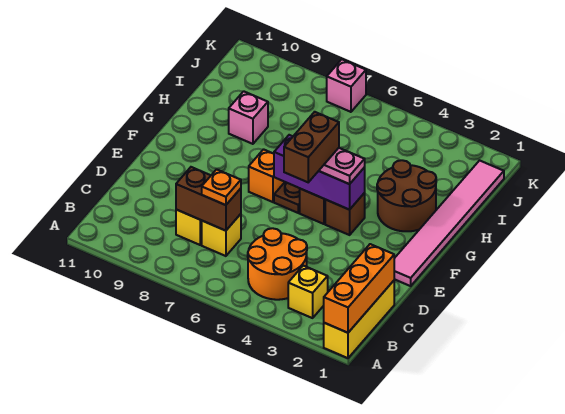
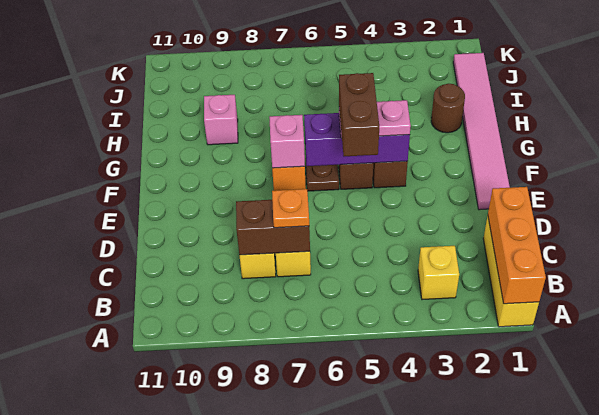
orange round brick B4:C5 level 1 -> none
brown round brick G2:H3 level 1 -> brown round brick H2 level 1
pink brick K7 level 1 -> pink brick F7 level 2

